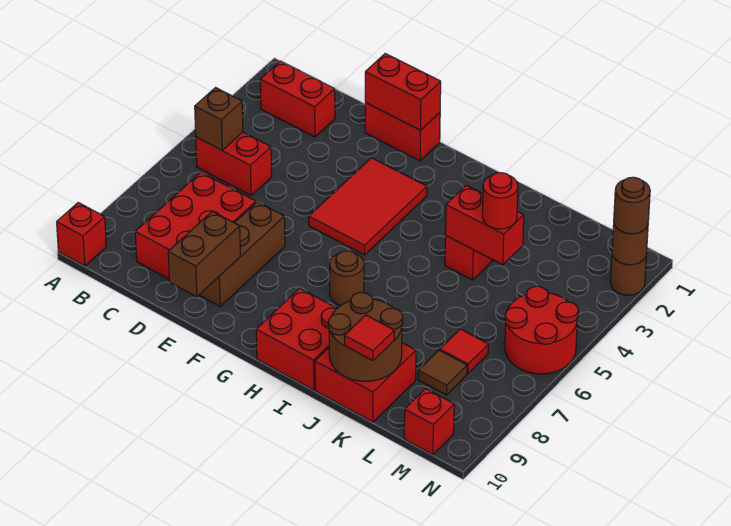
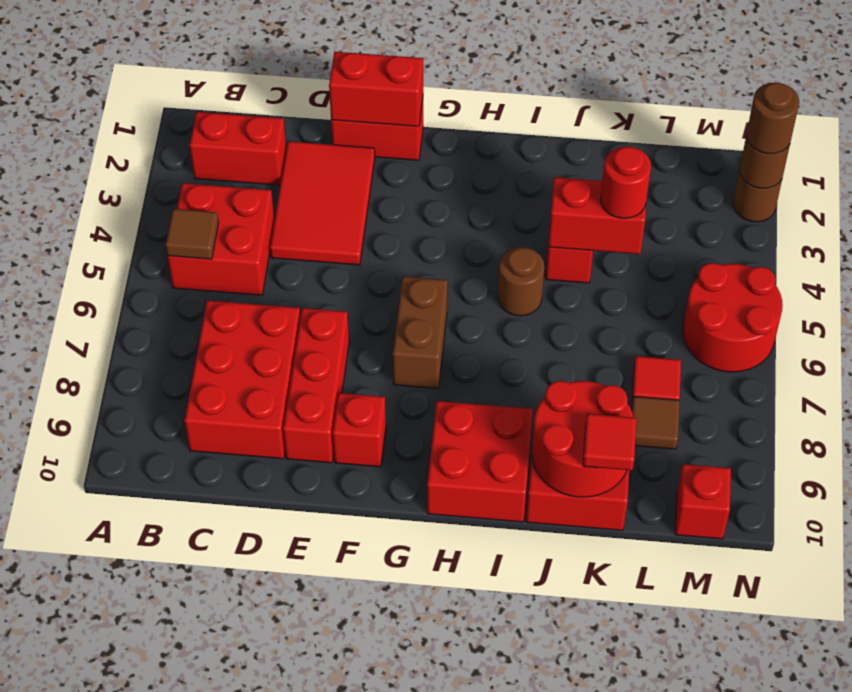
red brick A10 level 1 -> red brick F9 level 1
red brick B5:C5 level 1 -> red brick B4:C5 level 1
brown brick B5 level 2 -> brown tile B5 level 2
brown brick E7:E9 level 1 -> red brick E7:E9 level 1
brown brick E9:E10 level 2 -> brown brick G6:G7 level 1
red tile F3:G5 level 1 -> red tile D2:E4 level 1
brown round brick H7 level 1 -> brown round brick I5 level 1
brown round brick J9:K10 level 2 -> red round brick J9:K10 level 2

